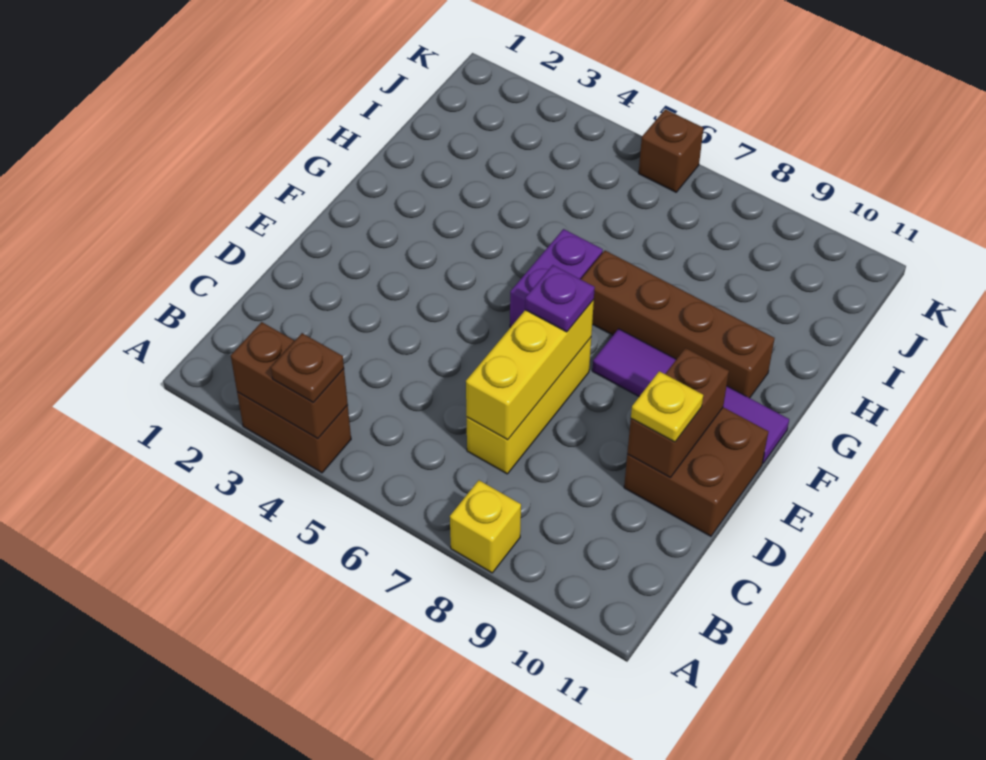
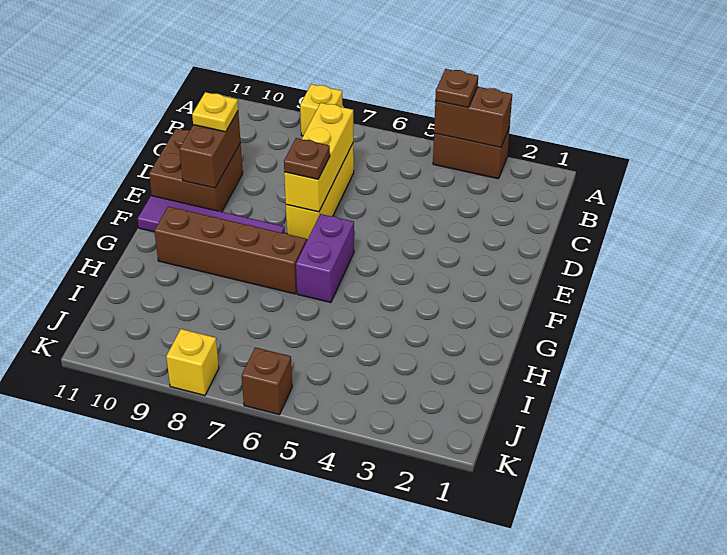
purple plate E7 level 3 -> brown plate E7 level 3
none -> yellow brick K8 level 1

